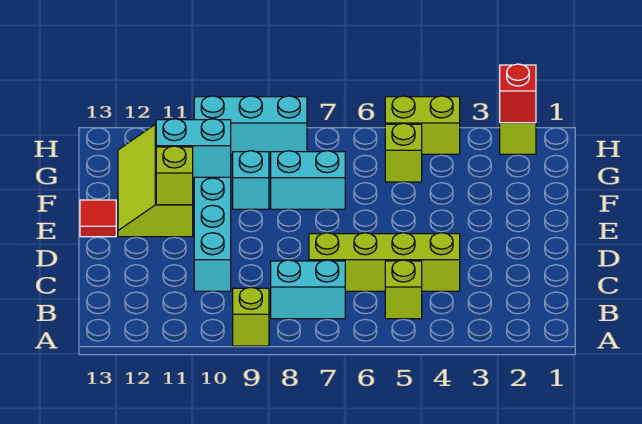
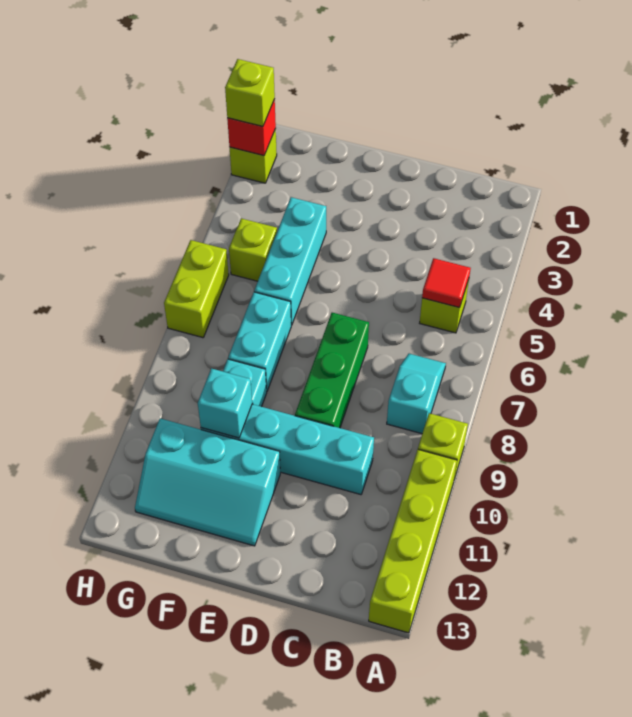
cyan brick B7:B8 level 1 -> cyan slope B7:B8 level 1 top 8
lime brick C4:C7 level 1 -> lime brick A10:A13 level 1
none -> green brick D7:D9 level 1
lime slope E11:G12 level 1 top 11 -> cyan slope E11:G12 level 1 top 11
lime brick E11 level 2 -> lime brick H2 level 3
red tile E13 level 1 -> red tile B5 level 2
cyan brick F10:F11 level 2 -> cyan brick F10 level 2
lime brick H4:H5 level 1 -> lime brick H6:H7 level 1
cyan brick H8:H10 level 1 -> cyan brick F4:F6 level 1

